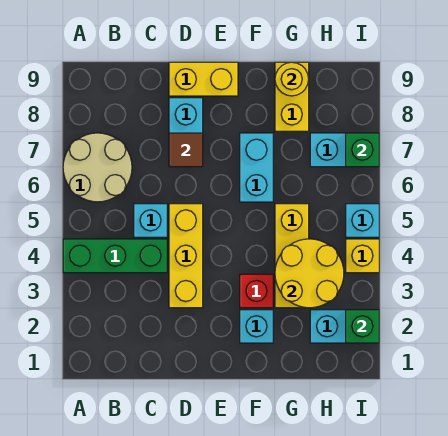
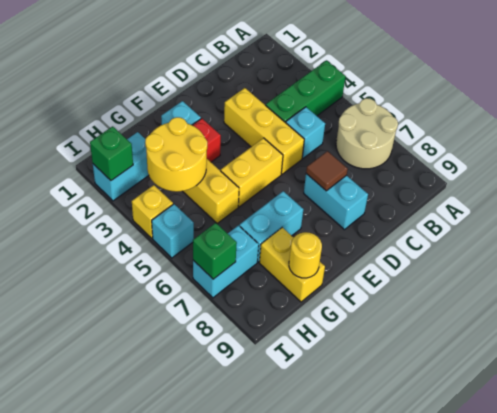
yellow brick D9:E9 level 1 -> yellow brick E5:F5 level 1
cyan brick F6:F7 level 1 -> cyan brick F7:G7 level 1

